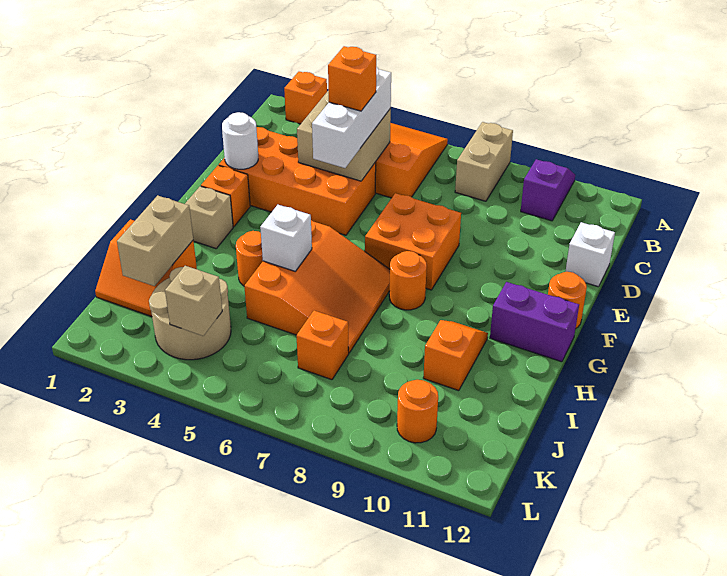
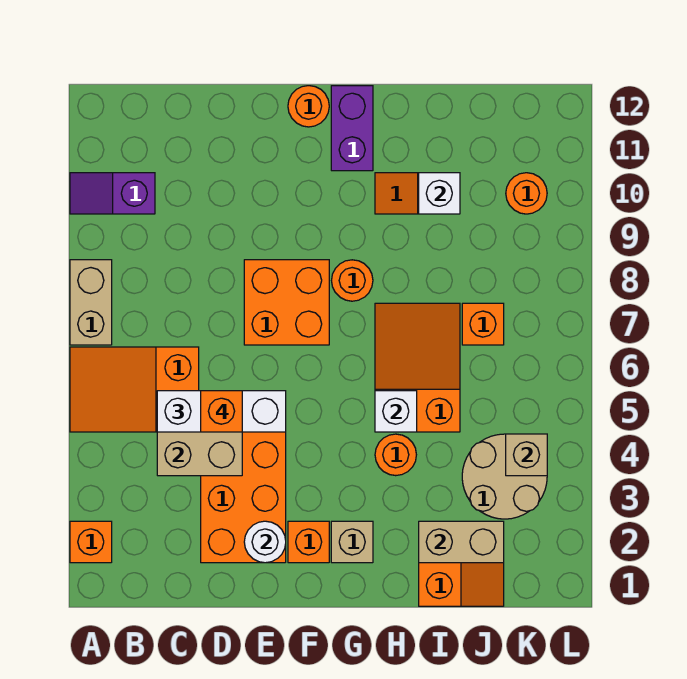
tan brick A8:B8 level 1 -> tan brick A7:A8 level 1
white brick D12 level 1 -> white brick I10 level 2
orange slope G5:I7 level 1 top 5 -> orange slope H5:I7 level 1 top 5

